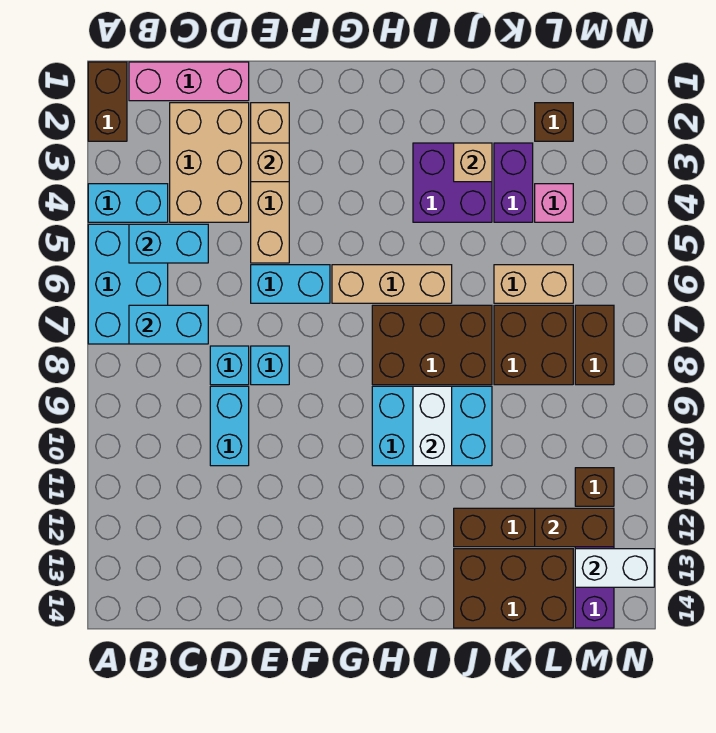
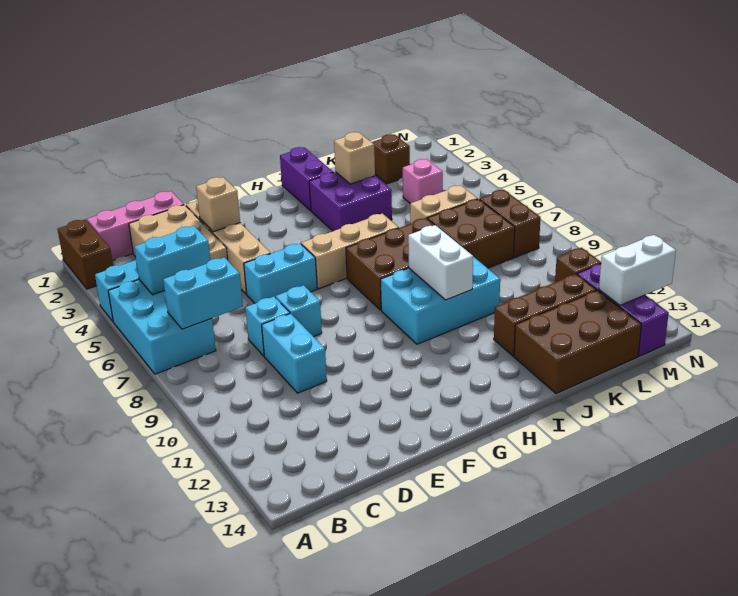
purple brick K3:K4 level 1 -> purple brick I1:I2 level 1
brown brick L12:M12 level 2 -> none

